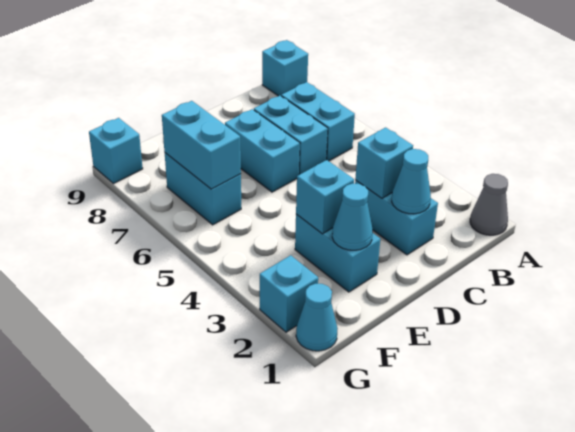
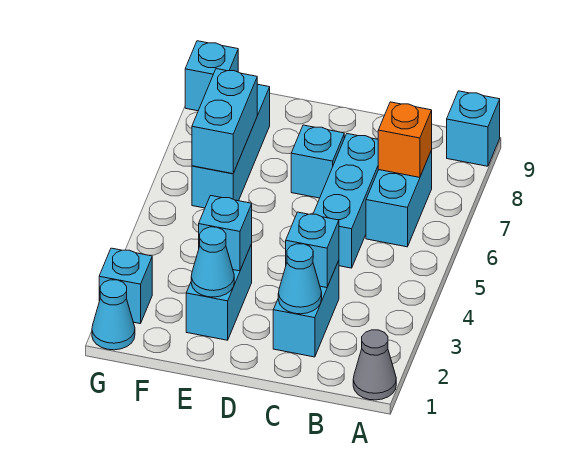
none -> orange brick B7 level 2
cyan brick C6:C7 level 1 -> cyan brick C5:C7 level 1
cyan brick D6:D7 level 1 -> cyan brick D7 level 1
cyan brick F6:F7 level 1 -> cyan brick F6:F8 level 1

